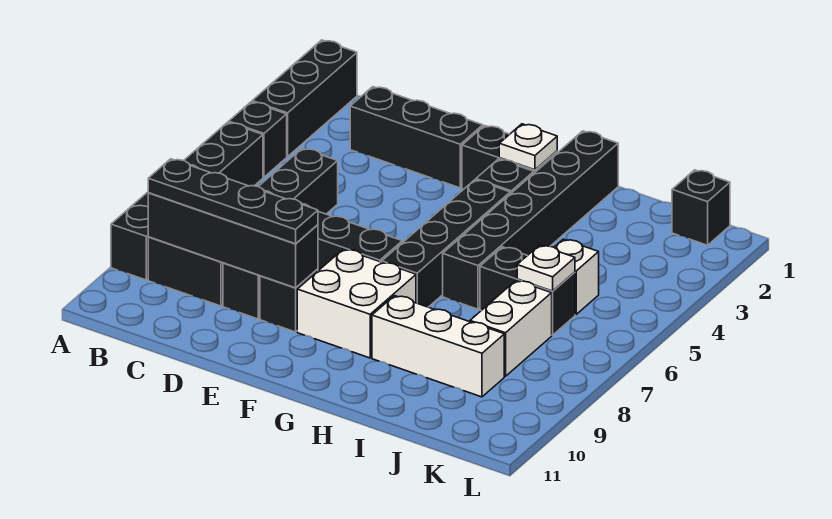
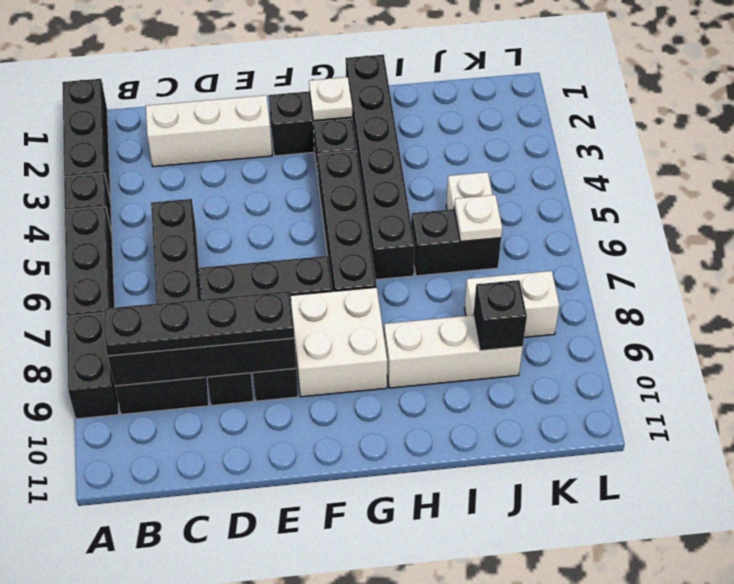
black brick C2:E2 level 1 -> white brick C2:E2 level 1
white brick J7:J8 level 1 -> white brick J8:K8 level 1
black brick K1 level 1 -> black brick J9 level 2

